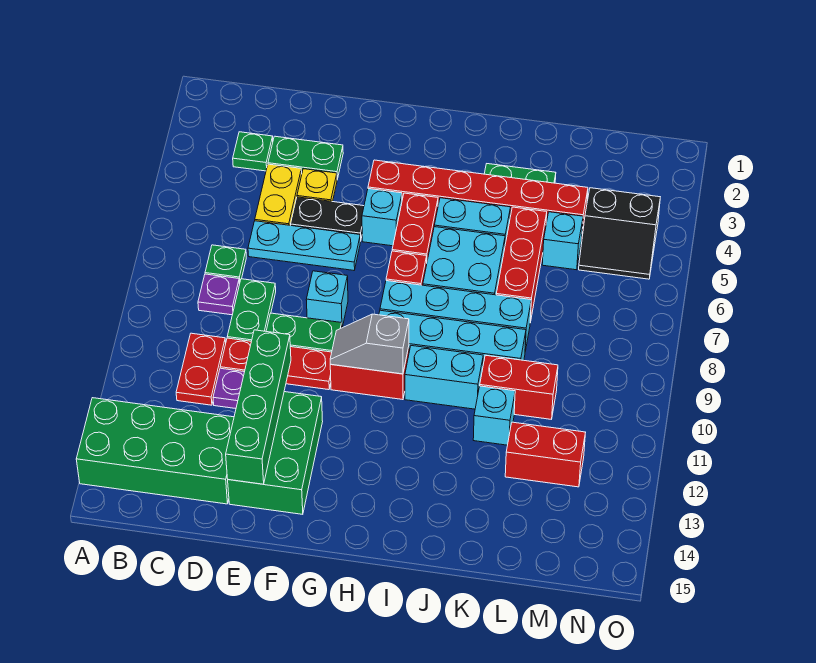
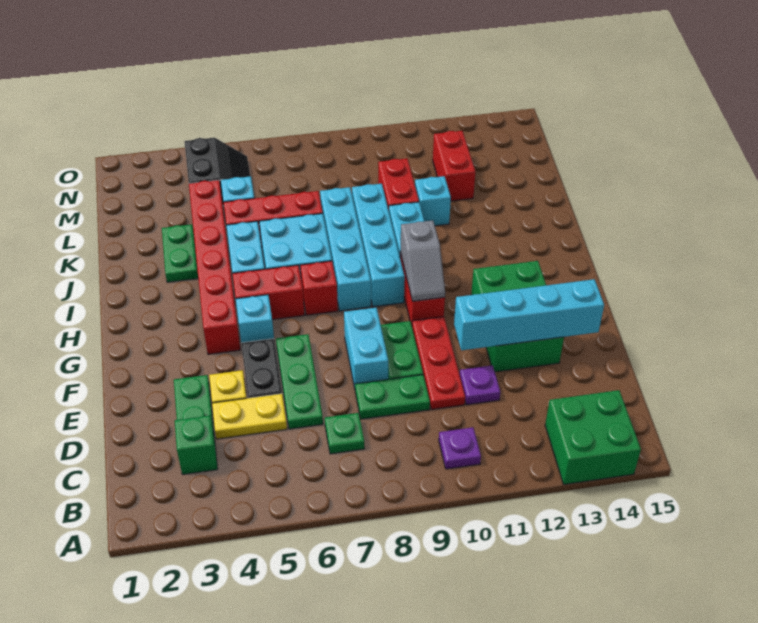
green brick A13:D14 level 1 -> green brick A13:B14 level 1
green plate C3 level 1 -> green brick C3 level 1
purple plate C8 level 1 -> purple plate B10 level 1
red plate C10:C11 level 1 -> none
cyan plate D6:F6 level 1 -> green plate D6:F6 level 1
green brick E11:E14 level 2 -> cyan brick E11:E14 level 2
green brick E12:F14 level 1 -> green brick E12:G13 level 1
cyan brick F8 level 1 -> cyan brick E8:F8 level 1

